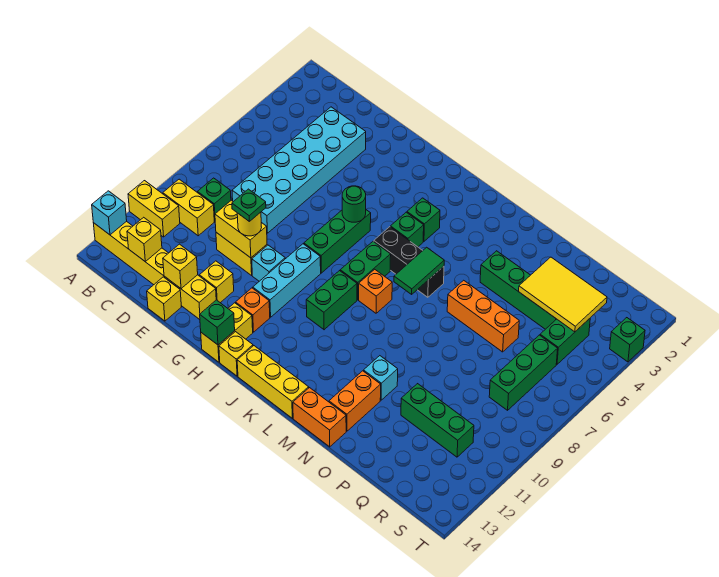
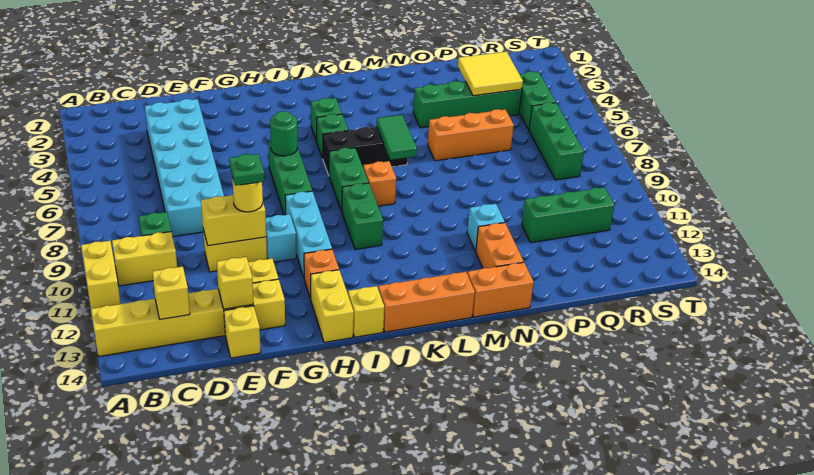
yellow brick A11:B11 level 1 -> yellow brick A10:A11 level 1
cyan brick A13 level 2 -> none
green brick H14 level 2 -> none
yellow brick J14:L14 level 1 -> orange brick J14:L14 level 1
yellow tile P3:R4 level 2 -> yellow tile P3:Q4 level 2
green brick T3 level 1 -> none

